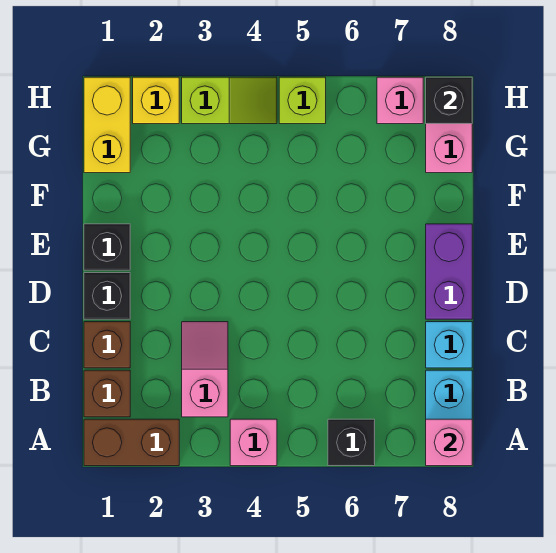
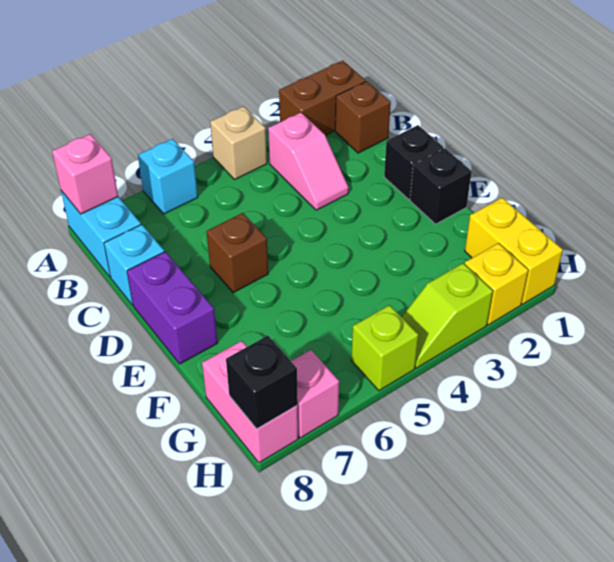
pink brick A4 level 1 -> tan brick A4 level 1
black brick A6 level 1 -> cyan brick A6 level 1
brown brick C1 level 1 -> brown brick D6 level 1

